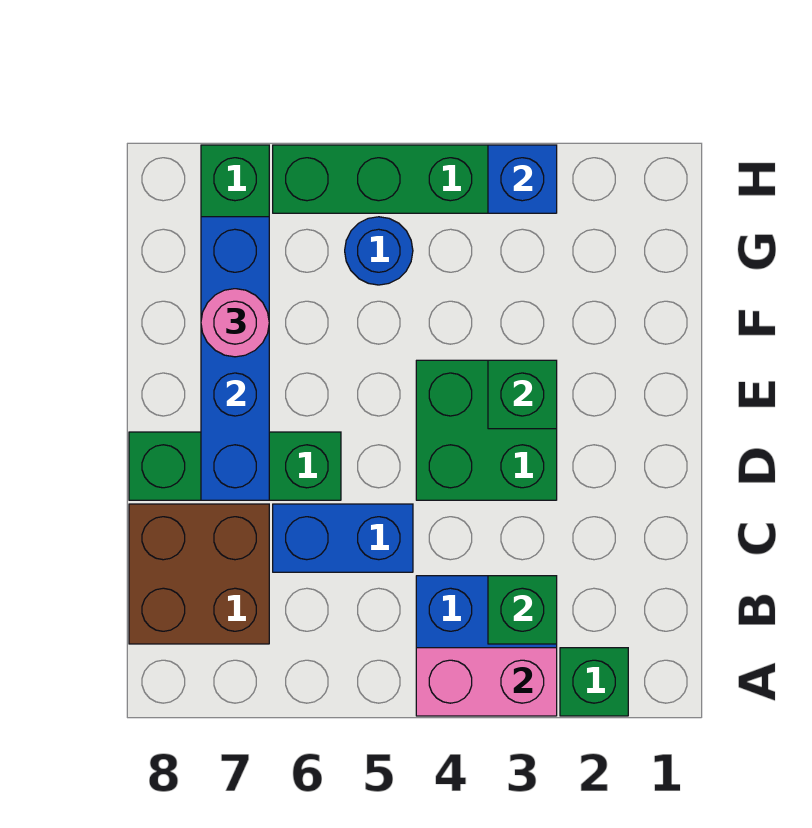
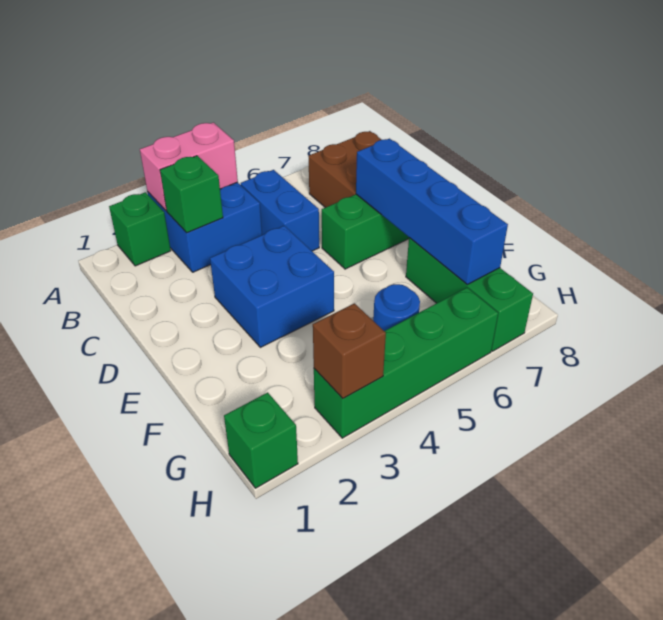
blue brick C5:C6 level 1 -> blue brick B5:C5 level 1
green brick D3:E4 level 1 -> blue brick D3:E4 level 1
green brick E3 level 2 -> green brick H1 level 1
pink round brick F7 level 3 -> none
blue brick H3 level 2 -> brown brick H3 level 2

